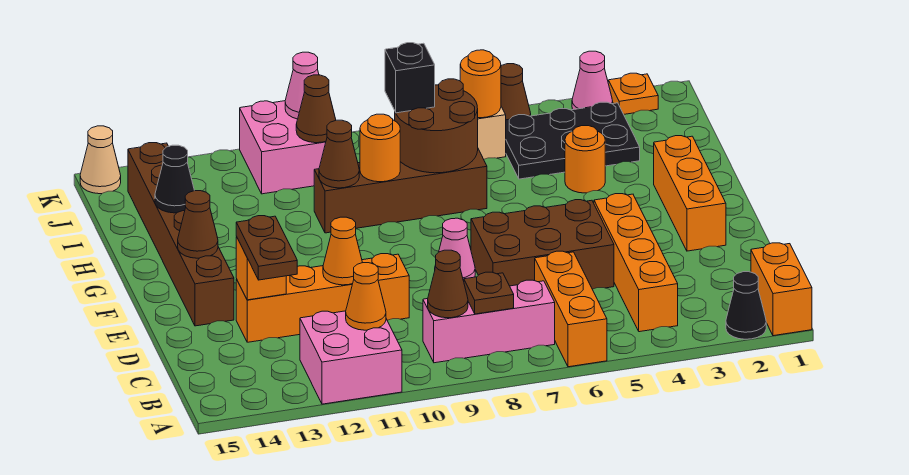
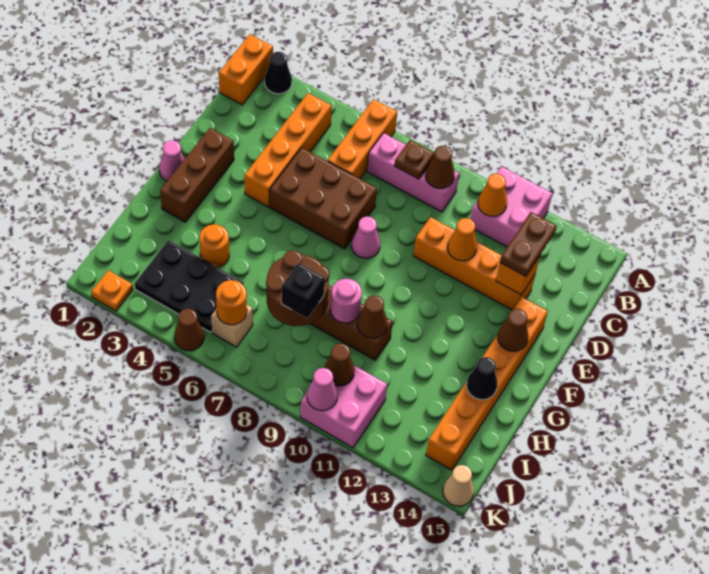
orange brick E2:G2 level 1 -> brown brick E2:G2 level 1
brown brick E14:J14 level 1 -> orange brick E14:J14 level 1
orange round brick H9 level 2 -> pink round brick H9 level 2
pink cone K3 level 1 -> pink cone F1 level 1

